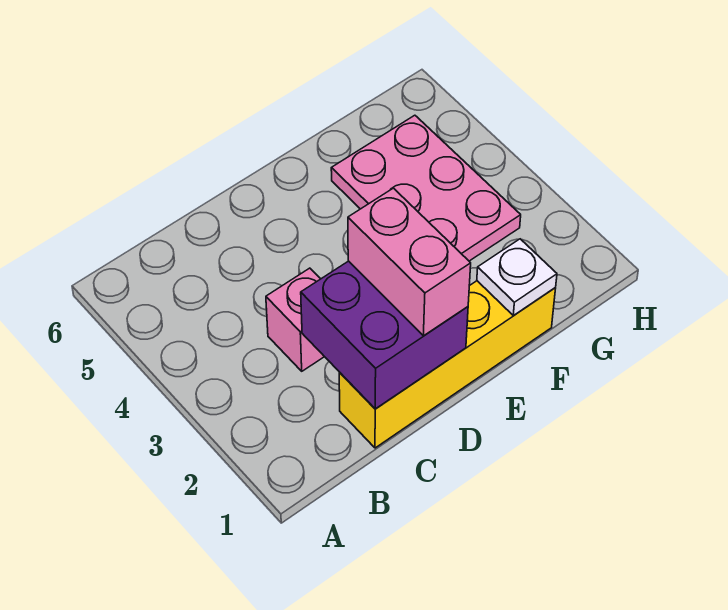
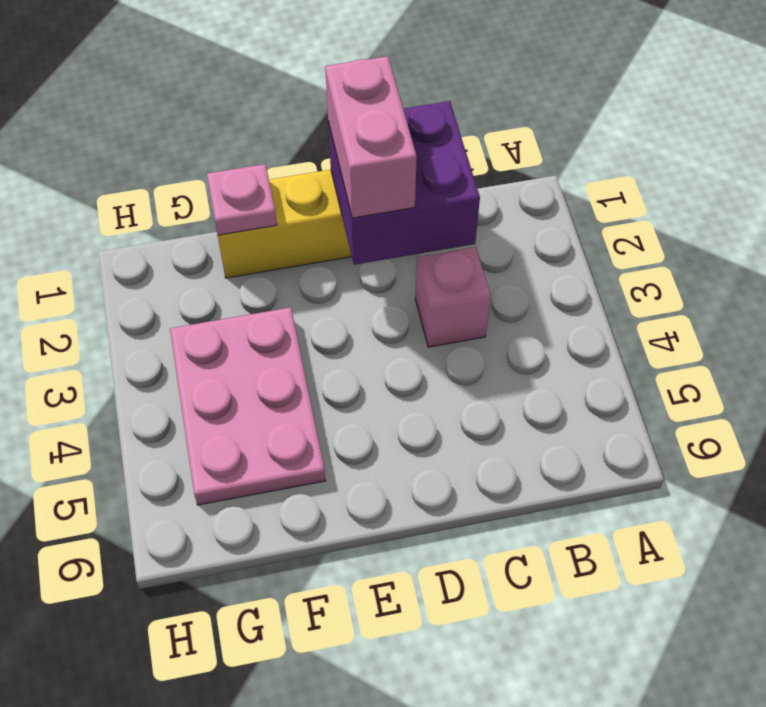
white plate F1 level 2 -> pink plate F1 level 2

